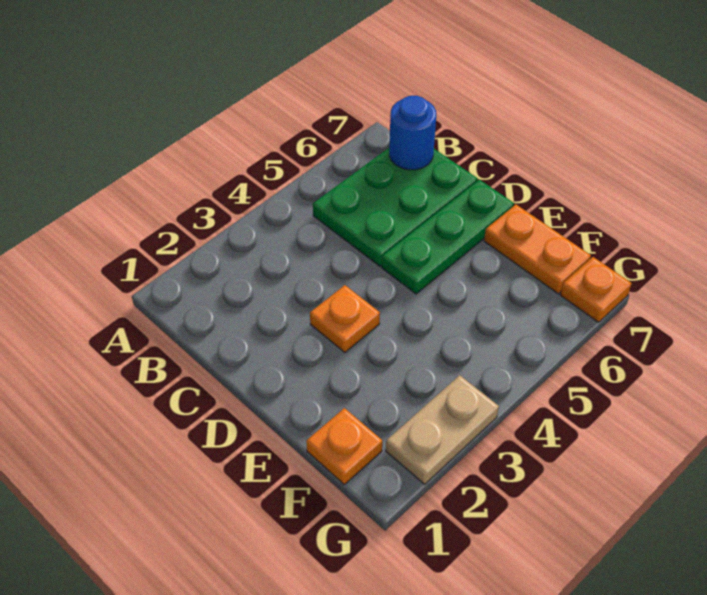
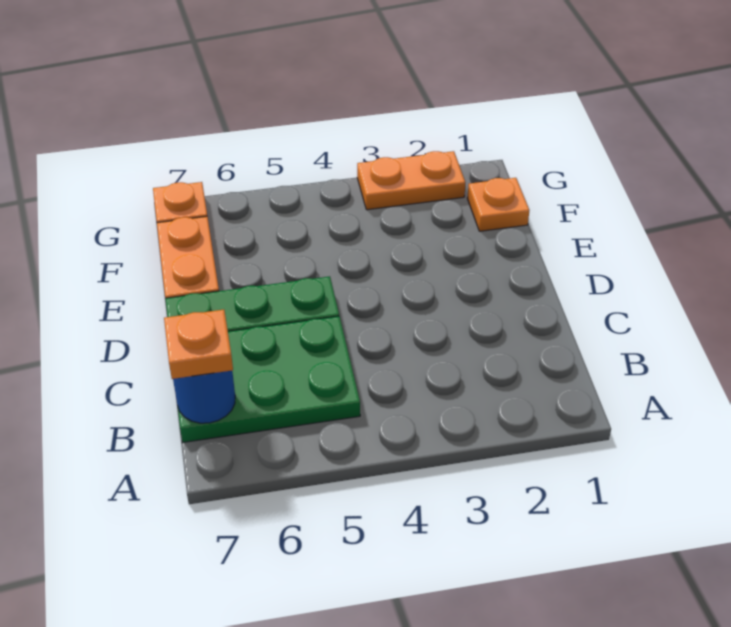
orange plate D3 level 1 -> orange plate B7 level 3
tan plate G2:G3 level 1 -> orange plate G2:G3 level 1

